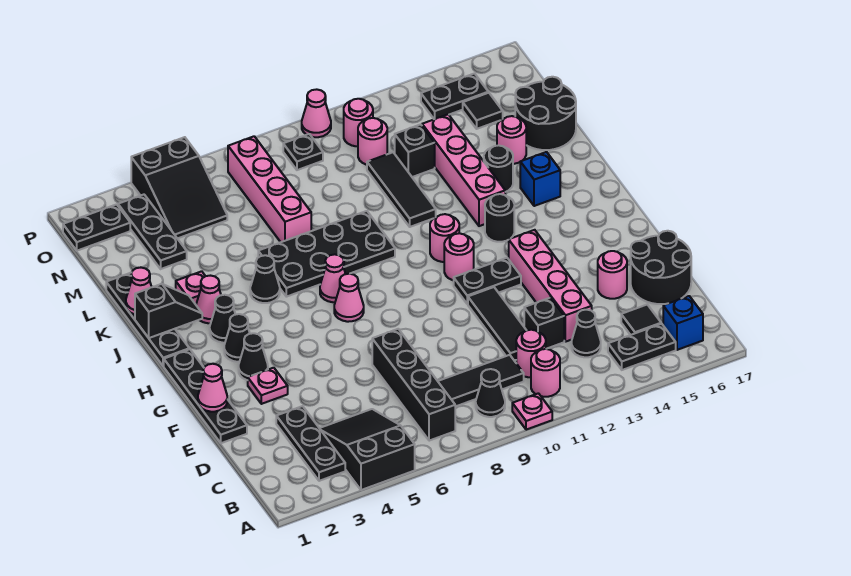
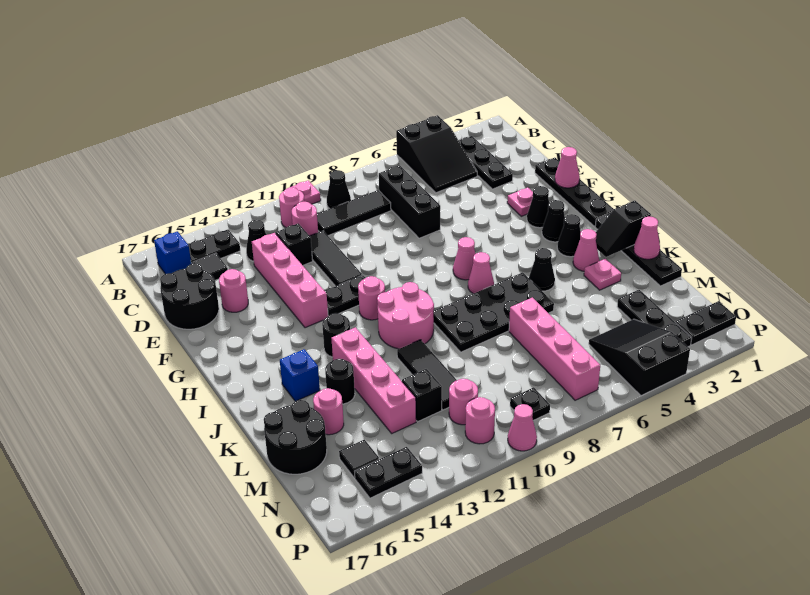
black brick B7:E7 level 1 -> black brick C7:E7 level 1
pink round brick I11 level 1 -> pink round brick I10:J11 level 1

